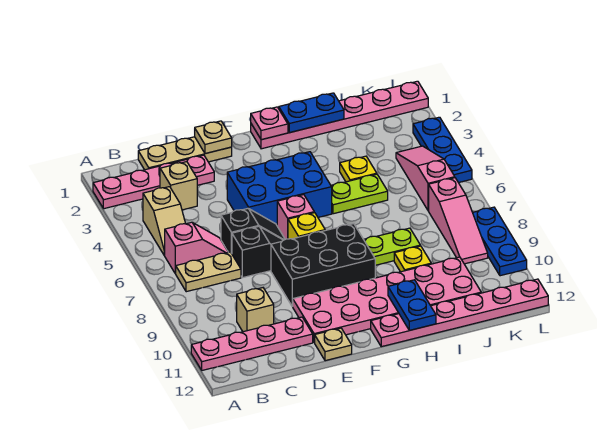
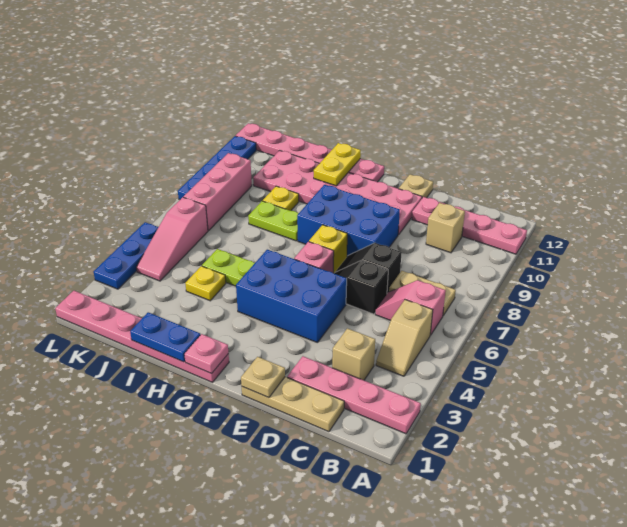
tan slope B4:B5 level 1 top 4 -> tan slope B4:B5 level 1 top 5
black brick E8:G9 level 1 -> blue brick E8:G9 level 1
blue plate H11:H12 level 2 -> yellow plate H11:H12 level 2
pink slope K7:K9 level 1 top 7 -> pink brick K7:K9 level 1
blue plate L8:L10 level 1 -> blue plate L8:L11 level 1

